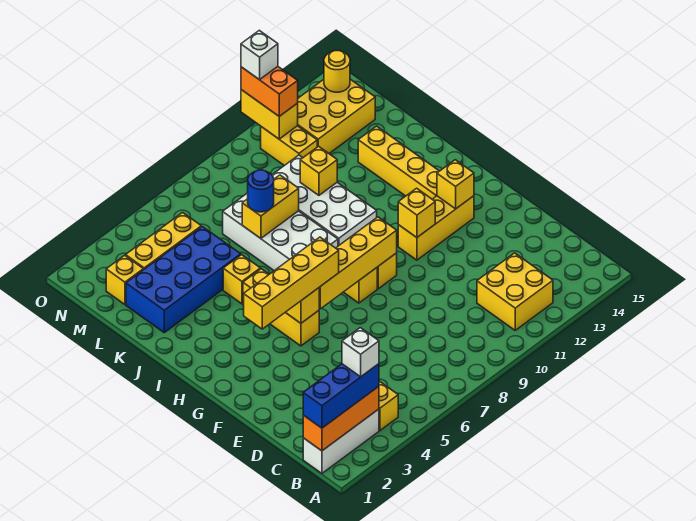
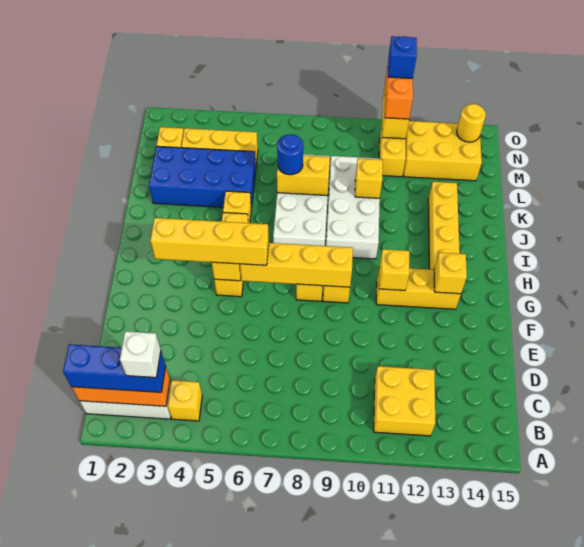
white brick O11 level 4 -> blue brick O11 level 4

